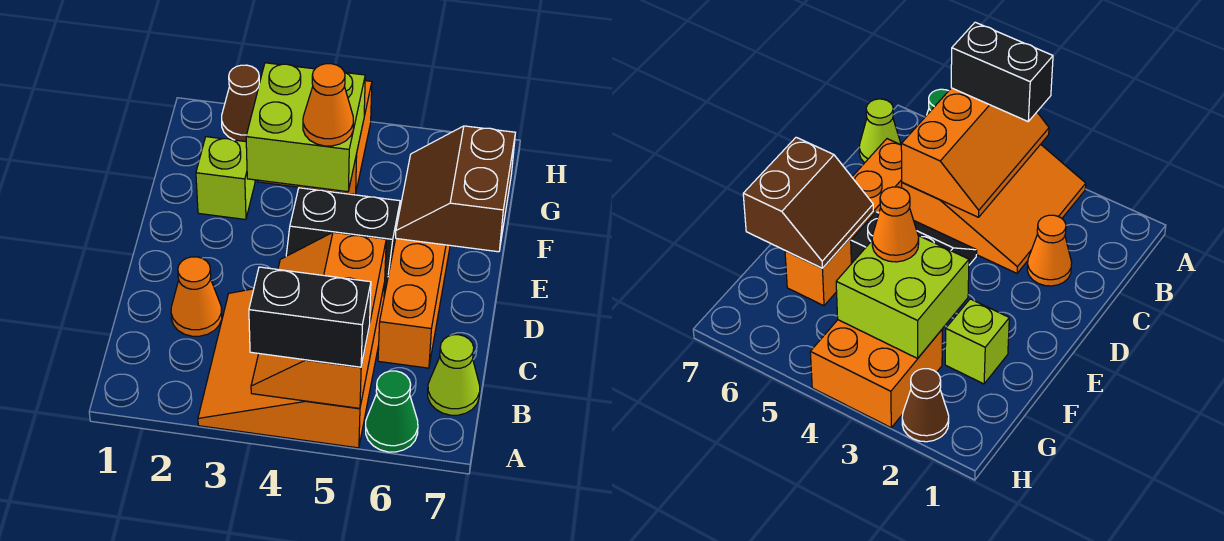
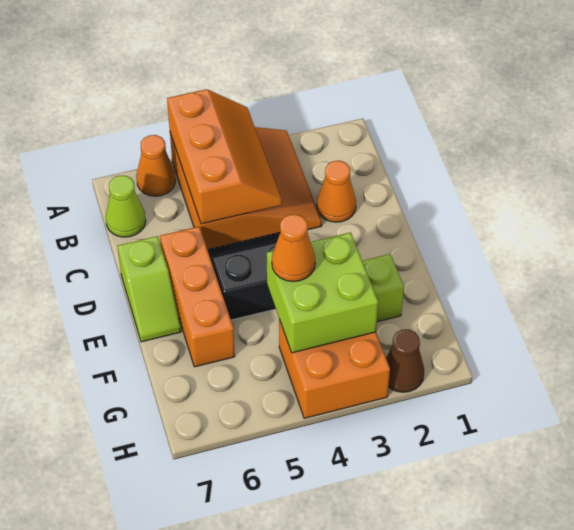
black brick A4:A5 level 3 -> none
green cone A6 level 1 -> orange cone A6 level 1
orange brick C6:F6 level 1 -> orange brick D6:F6 level 1
none -> lime slope D7:E7 level 1 top D
brown slope E6:F7 level 2 top 7 -> none

